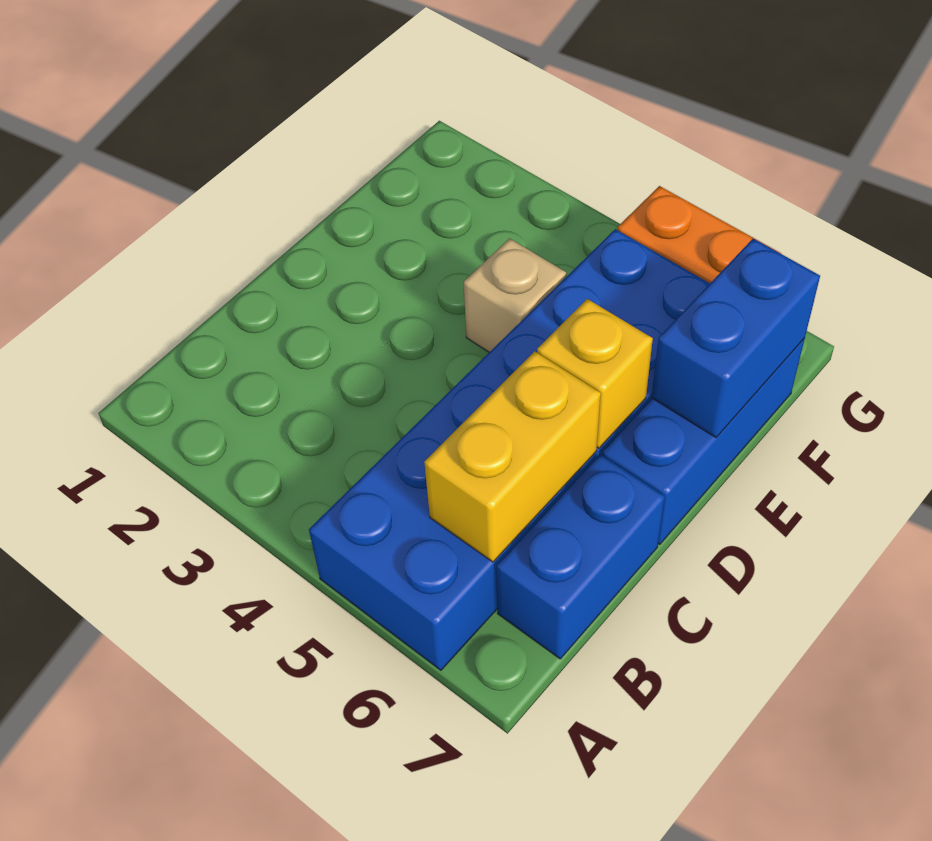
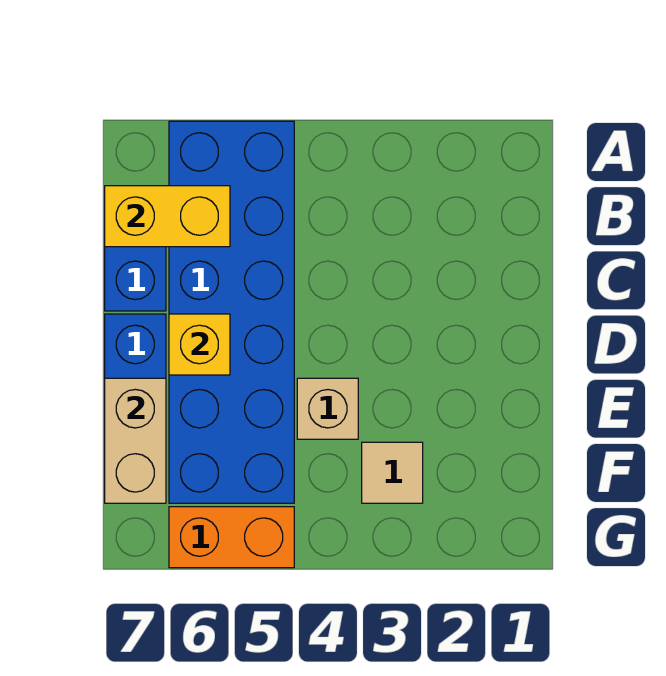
yellow brick B6:C6 level 2 -> yellow brick B6:B7 level 2
blue brick E7:F7 level 2 -> tan brick E7:F7 level 2
none -> tan tile F3 level 1

